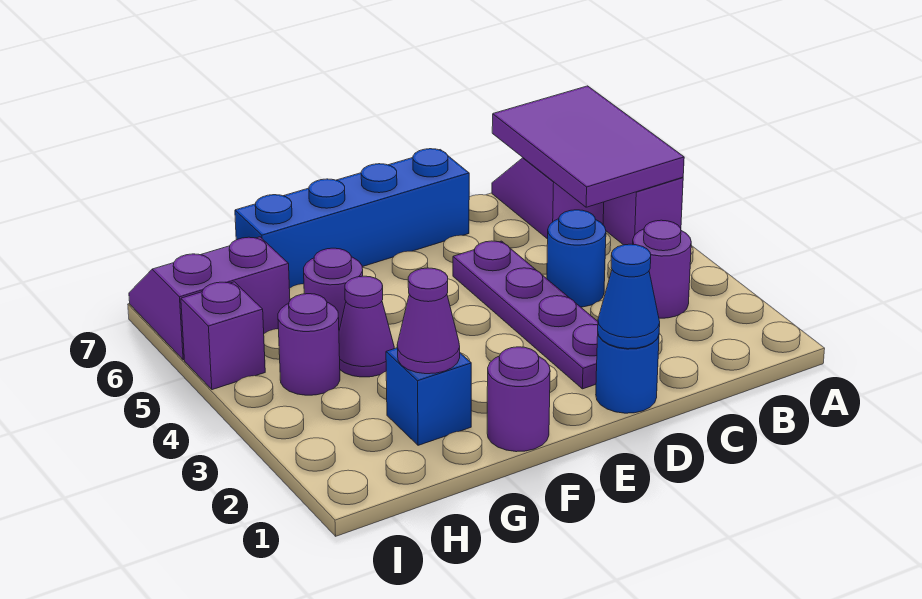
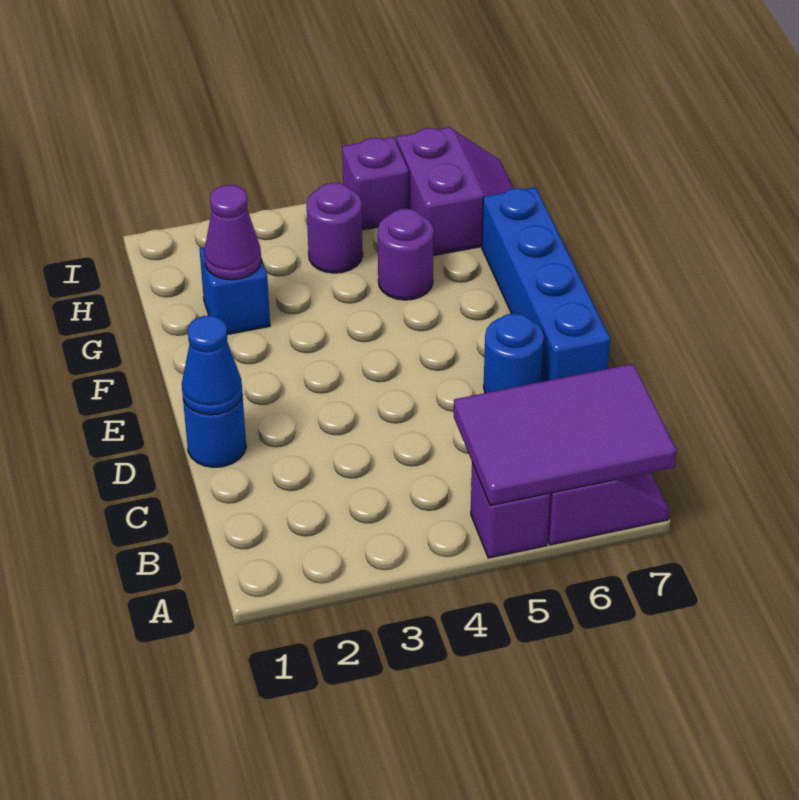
purple round brick B3 level 1 -> none
blue round brick C4 level 1 -> blue round brick D6 level 1
purple plate D2:D5 level 1 -> none
purple round brick F1 level 1 -> none
purple cone G4 level 1 -> none

